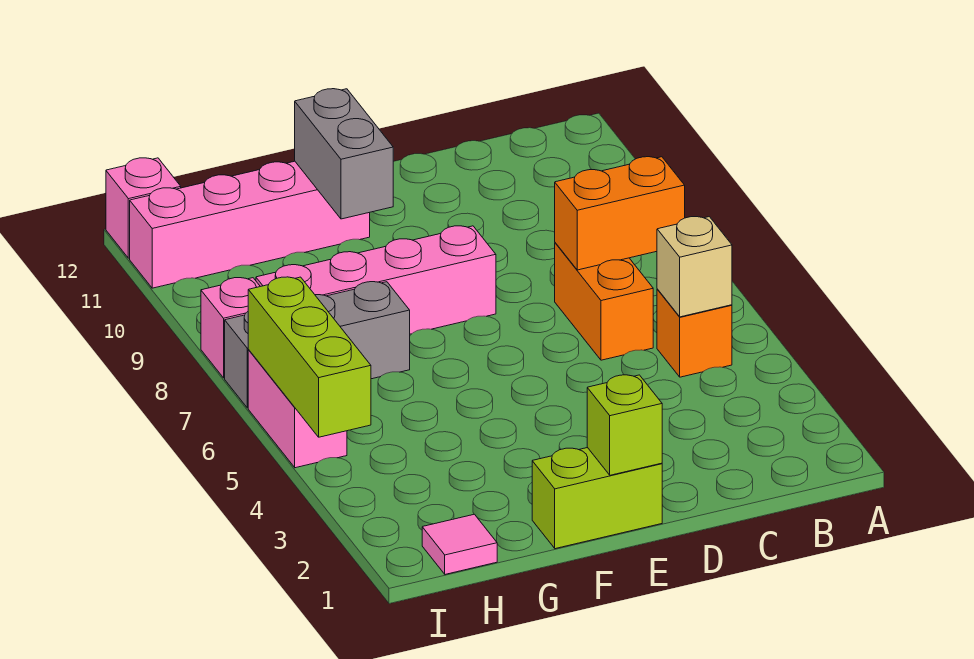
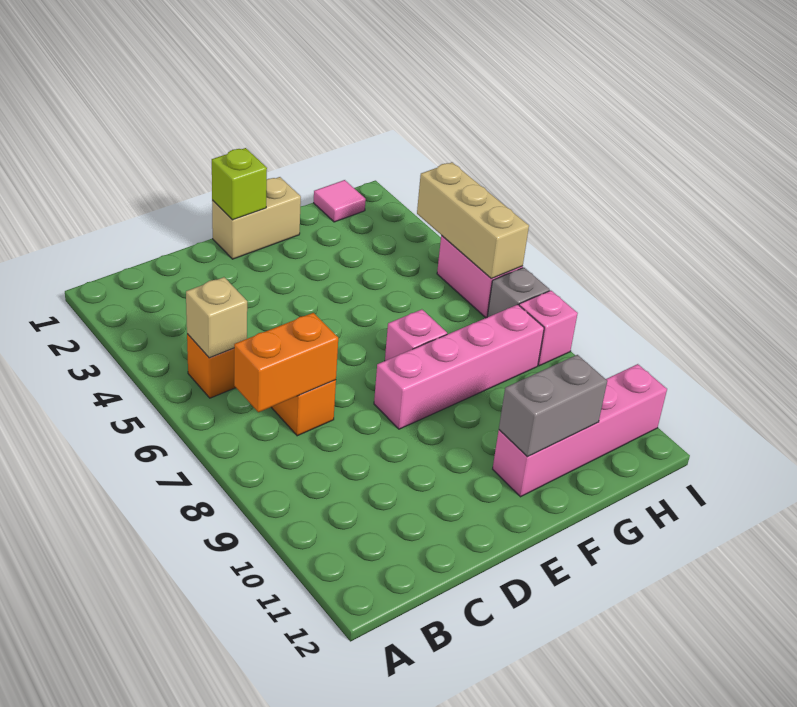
lime brick E1:F1 level 1 -> tan brick E1:F1 level 1
grey brick F10:F11 level 2 -> grey brick F11:G11 level 2
grey brick G7:I7 level 1 -> grey brick I7 level 1
lime brick I4:I6 level 2 -> tan brick I4:I6 level 2
pink brick I12 level 1 -> pink brick F7 level 1

